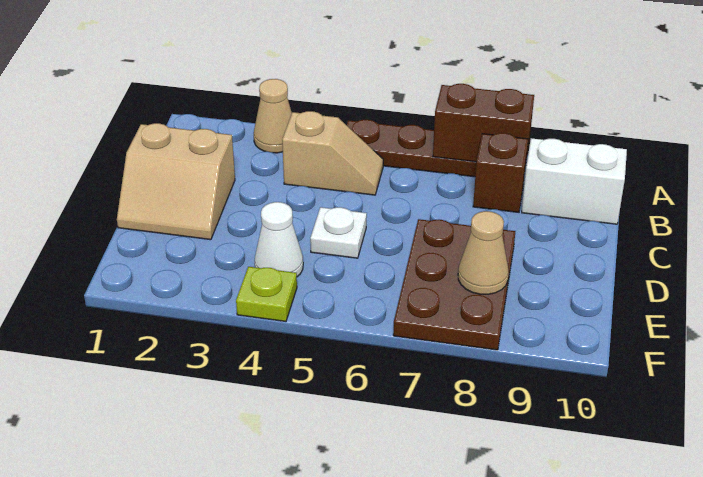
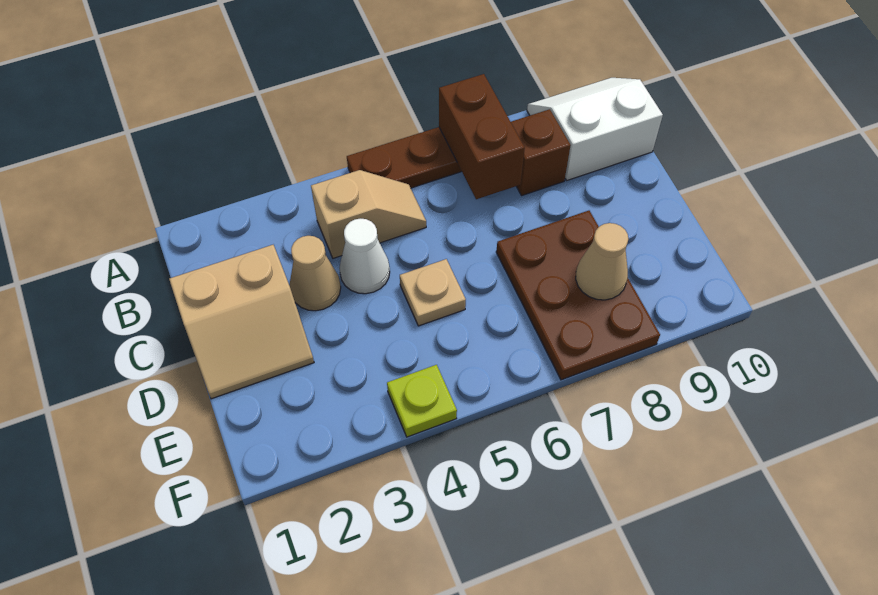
tan cone A3 level 1 -> tan cone C3 level 1
brown brick A7:A8 level 2 -> brown brick A7:B7 level 2
white plate D5 level 1 -> tan plate D5 level 1
white cone E4 level 1 -> white cone C4 level 1

